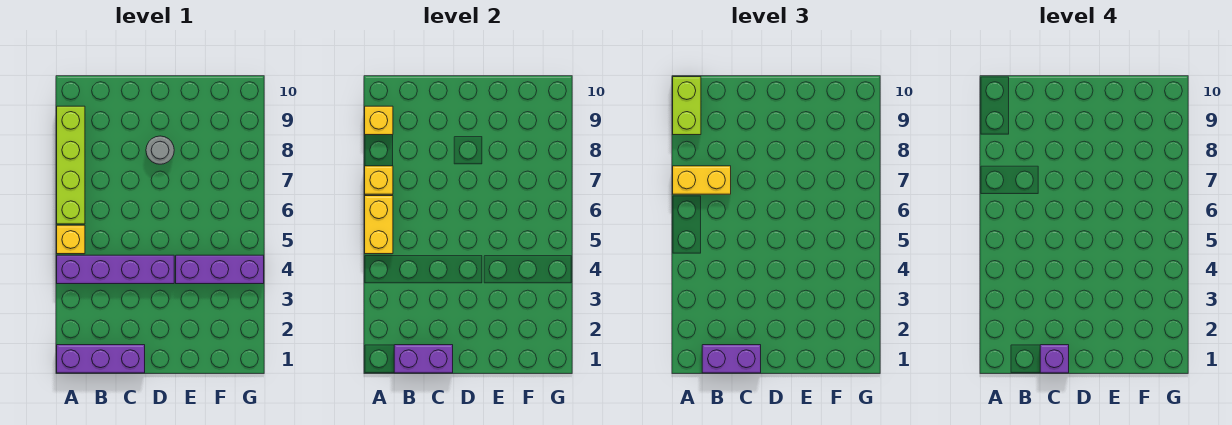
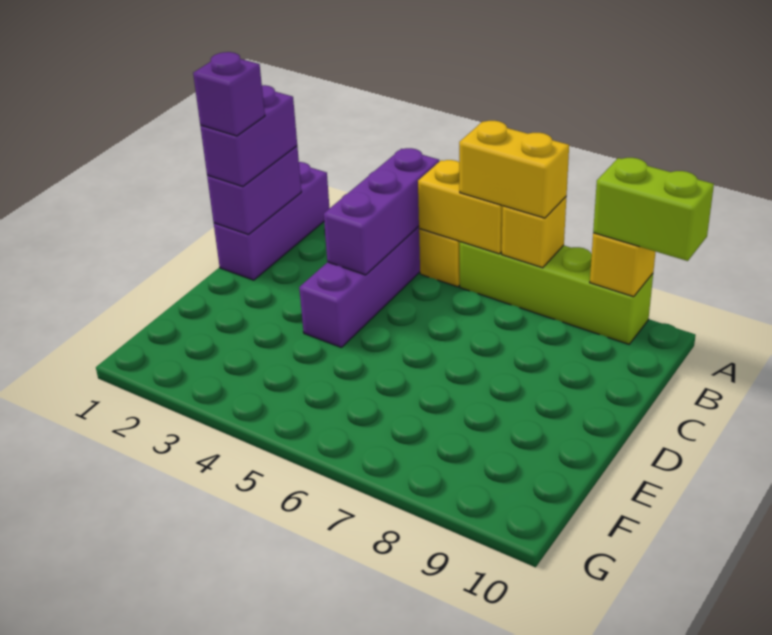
yellow brick A7:B7 level 3 -> yellow brick A6:A7 level 3
grey round brick D8 level 1 -> none
purple brick E4:G4 level 1 -> purple brick A4:C4 level 2

